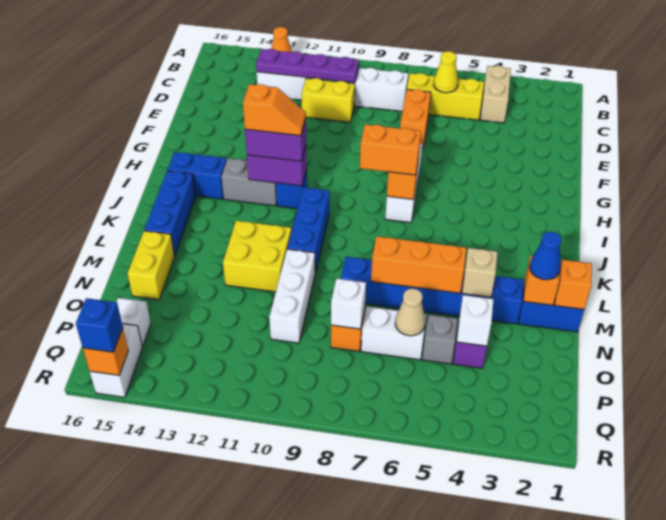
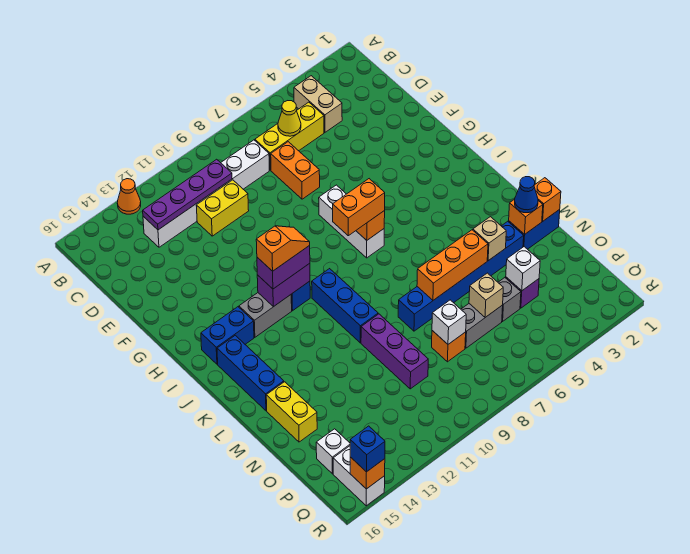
yellow brick L11:M12 level 1 -> none
white brick M10:O10 level 1 -> purple brick M10:O10 level 1
white brick O6:O7 level 1 -> grey brick O6:O7 level 1
tan cone O6 level 2 -> tan brick O6 level 2

